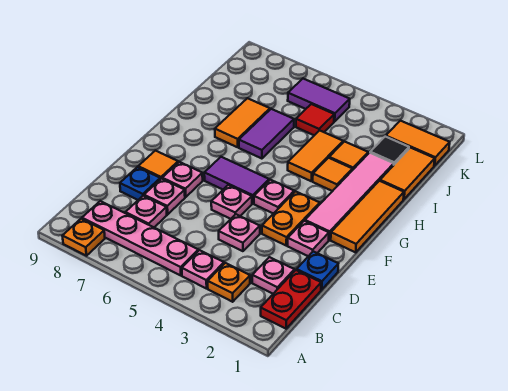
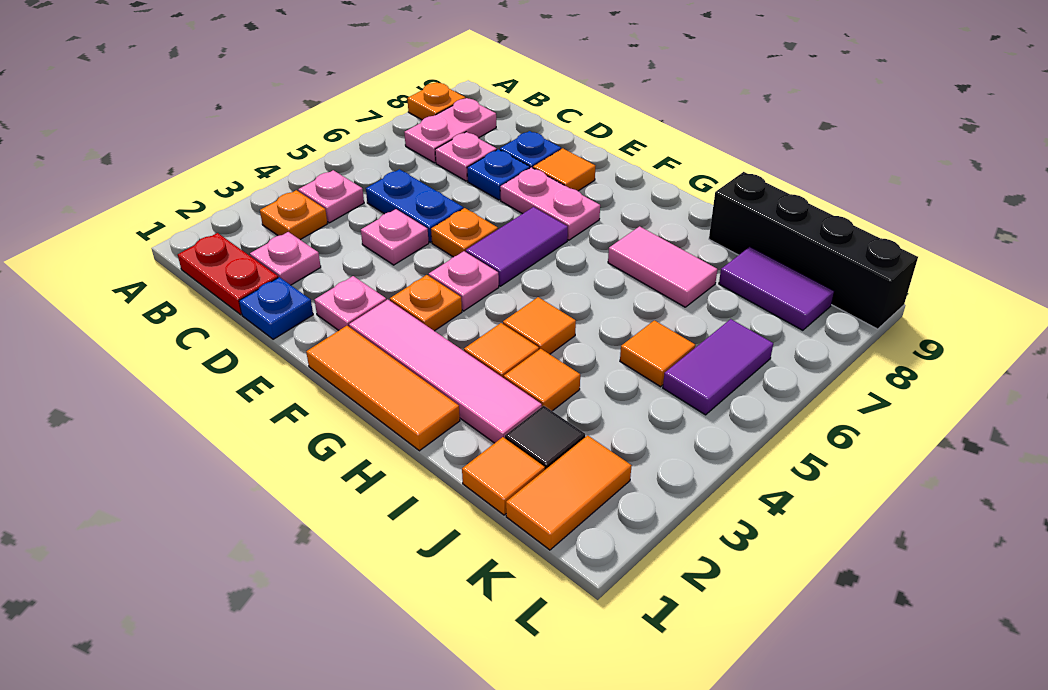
pink plate B5:B8 level 1 -> pink plate B7:B8 level 1
none -> blue plate C5:D5 level 1
pink plate D7 level 1 -> blue plate D7 level 1
orange plate E3:F3 level 1 -> orange plate F3 level 1
pink plate E5 level 1 -> orange plate E5 level 1
pink plate E7 level 1 -> pink plate E7:F7 level 1
orange tile H4:I4 level 1 -> orange tile H4 level 1
purple tile H6:I6 level 1 -> purple tile J8:K8 level 1
orange tile H7:I7 level 1 -> pink tile H7:I7 level 1
orange tile I1:J1 level 1 -> orange tile J1 level 1
none -> black brick I9:L9 level 1
red tile J5 level 1 -> orange tile J5 level 1

